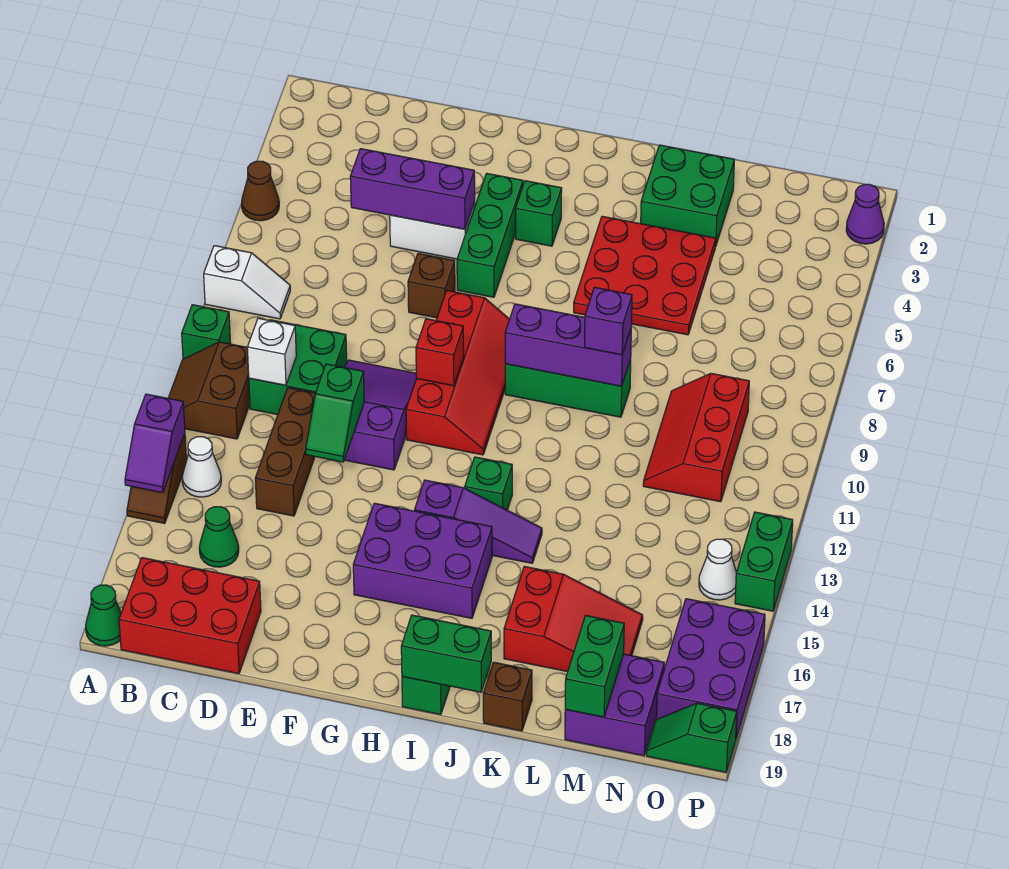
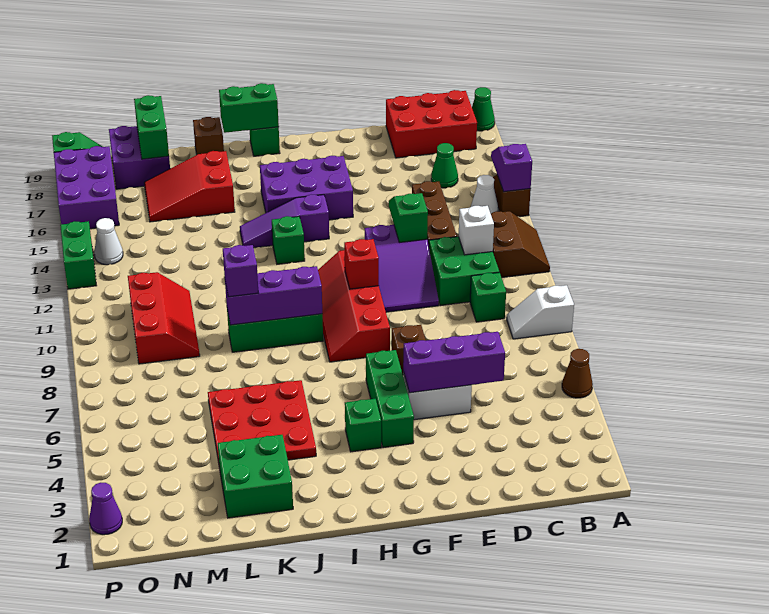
green brick A10 level 1 -> green brick C9 level 1

